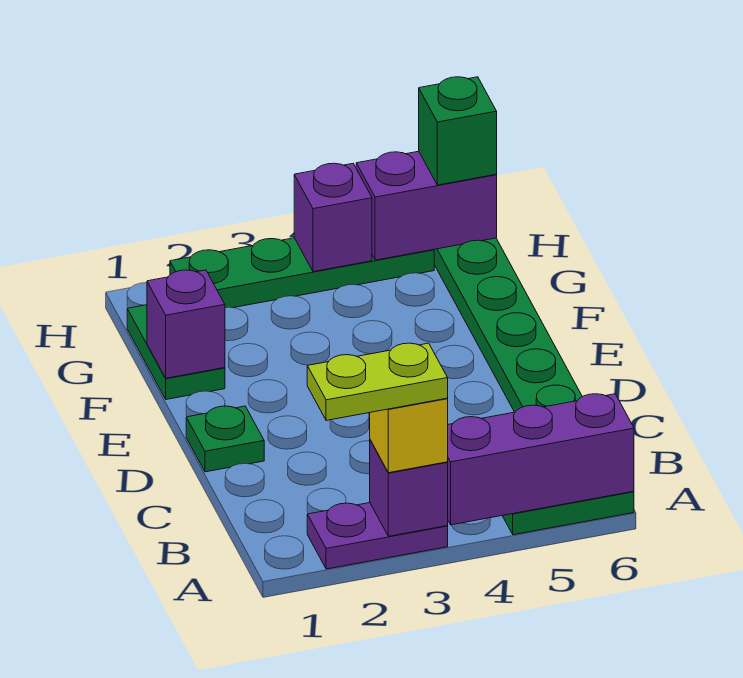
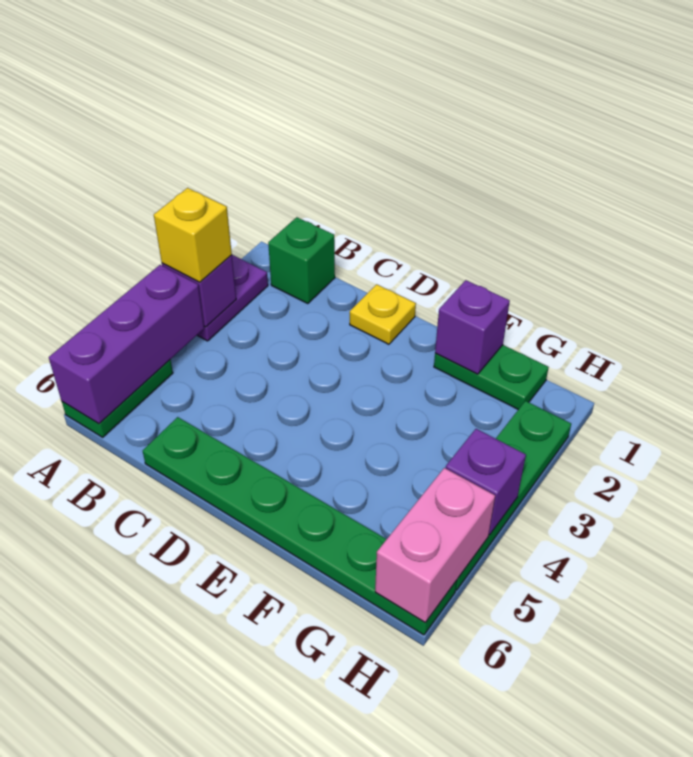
lime plate A2:A3 level 4 -> none
green plate D1 level 1 -> yellow plate D1 level 1
purple brick H5:H6 level 2 -> pink brick H5:H6 level 2
green brick H6 level 3 -> green brick B1 level 1

